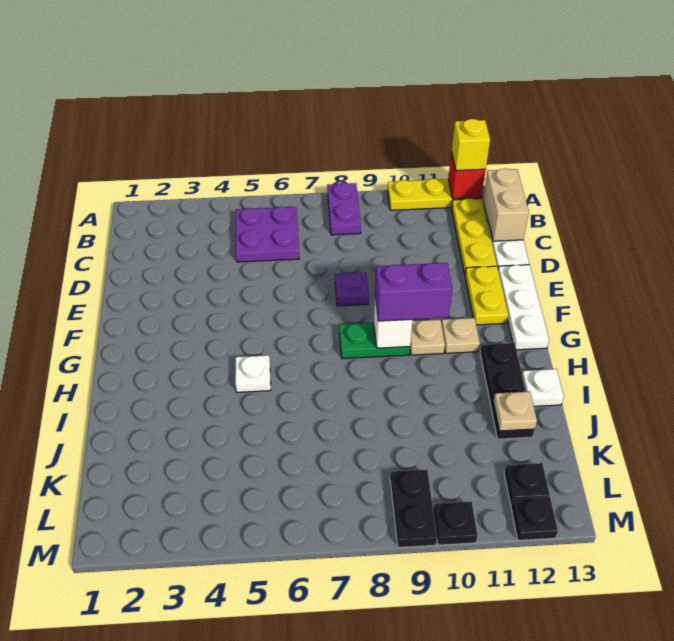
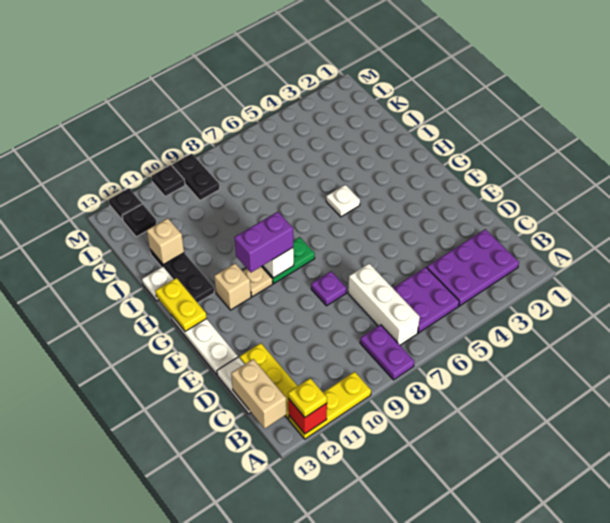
yellow brick A12 level 3 -> yellow plate A12 level 3
none -> purple plate B2:C4 level 1
none -> white brick B7:D7 level 1
yellow plate E12:F12 level 1 -> yellow plate G13:H13 level 2
tan plate G11 level 1 -> tan brick G11 level 1
tan plate J12 level 2 -> tan brick J12 level 2

